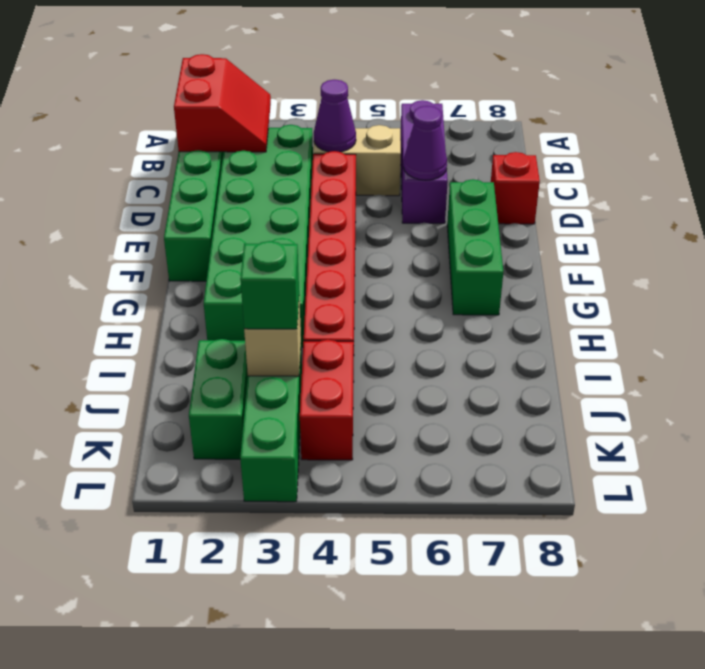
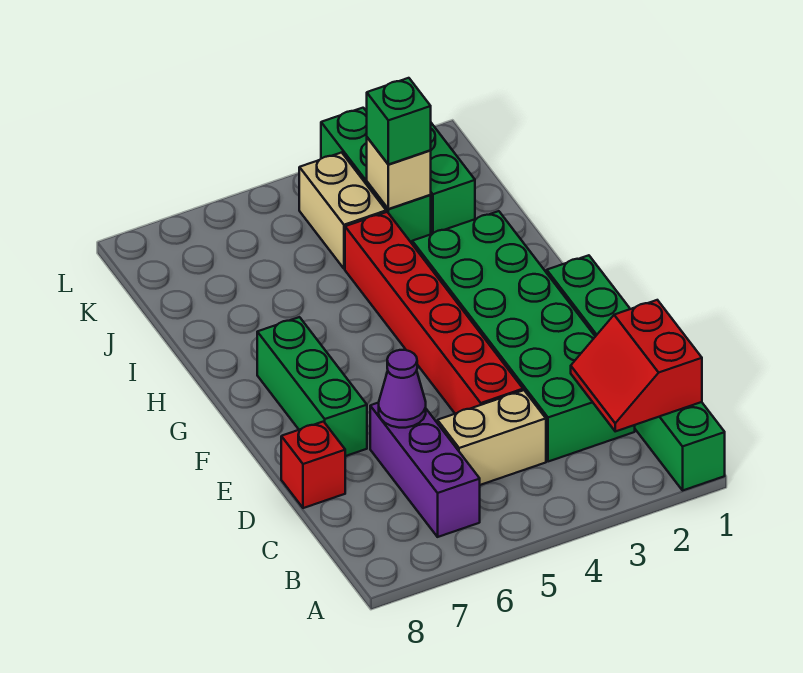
purple cone C4 level 2 -> none
red brick J4:K4 level 1 -> tan brick J4:K4 level 1

